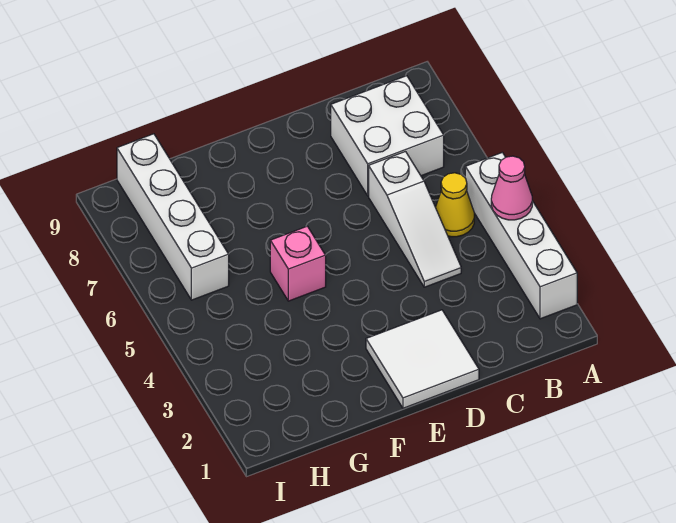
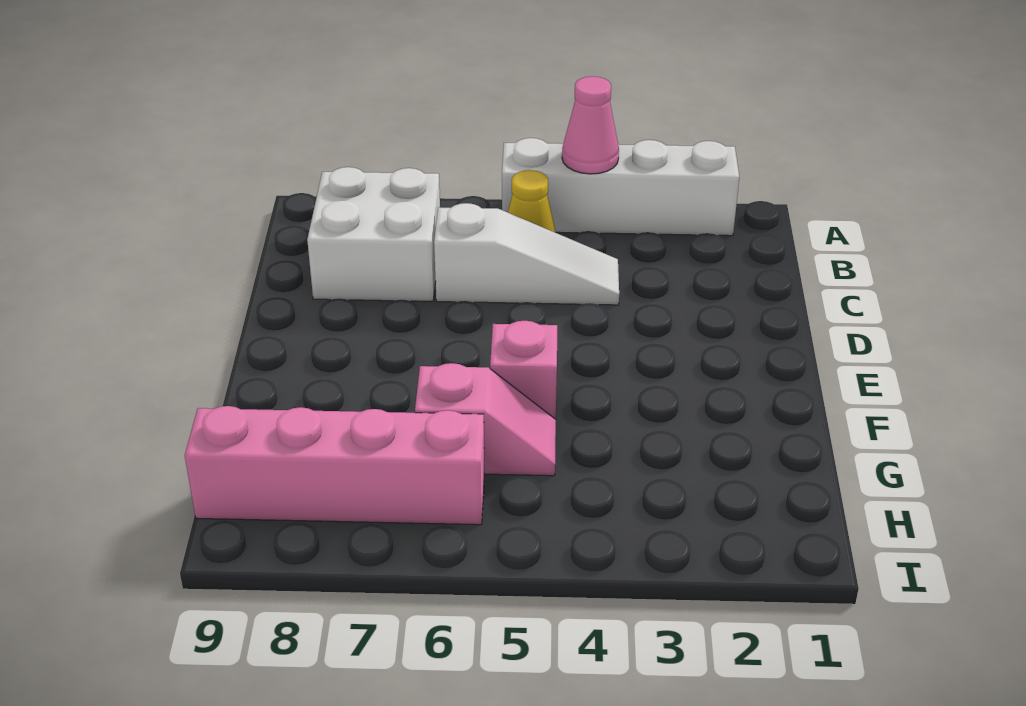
white tile D1:E2 level 1 -> none
none -> pink slope G5:G6 level 1 top 6
white brick H6:H9 level 1 -> pink brick H6:H9 level 1

